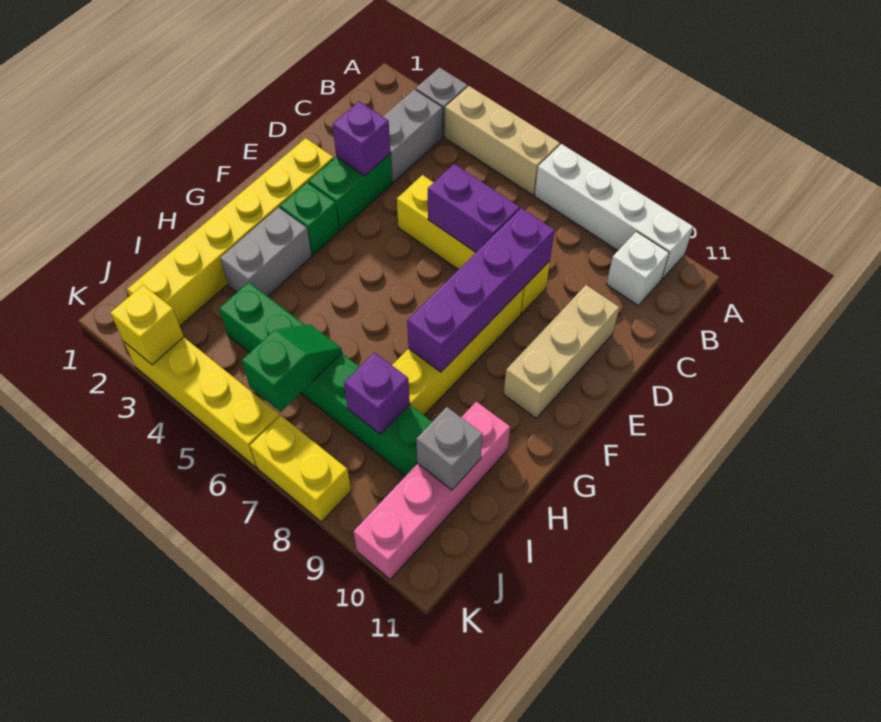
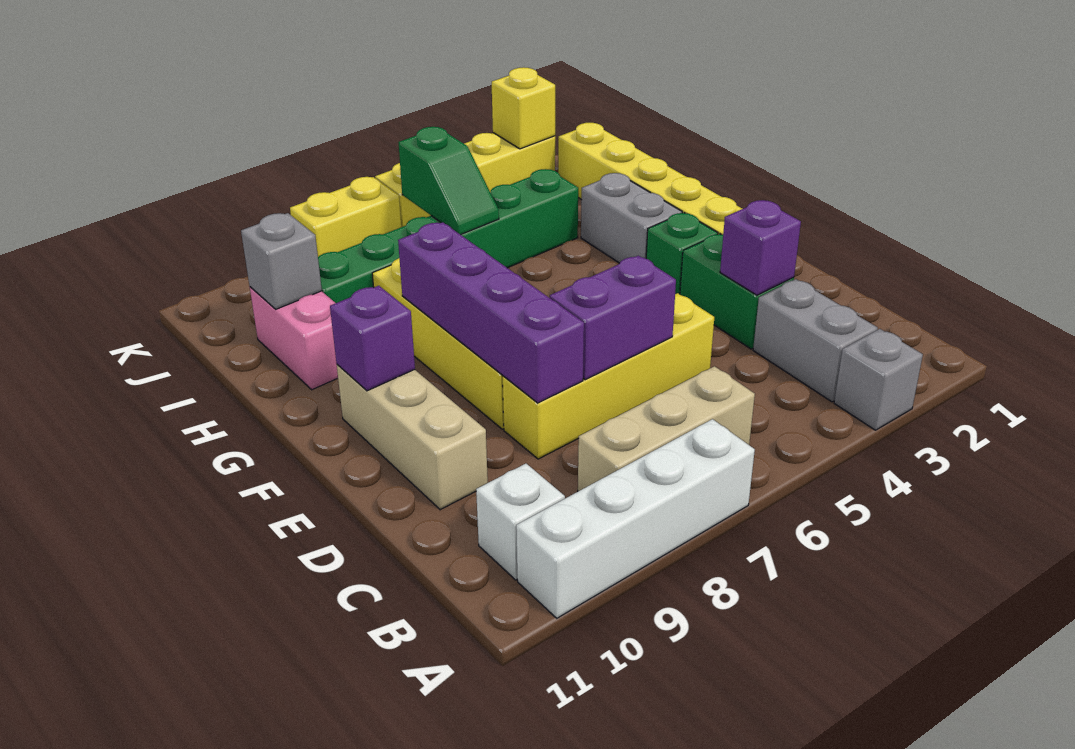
tan brick A4:A6 level 1 -> tan brick B6:B8 level 1
pink brick H10:K10 level 1 -> pink brick H10:I10 level 1
purple brick I8 level 2 -> purple brick F10 level 2

